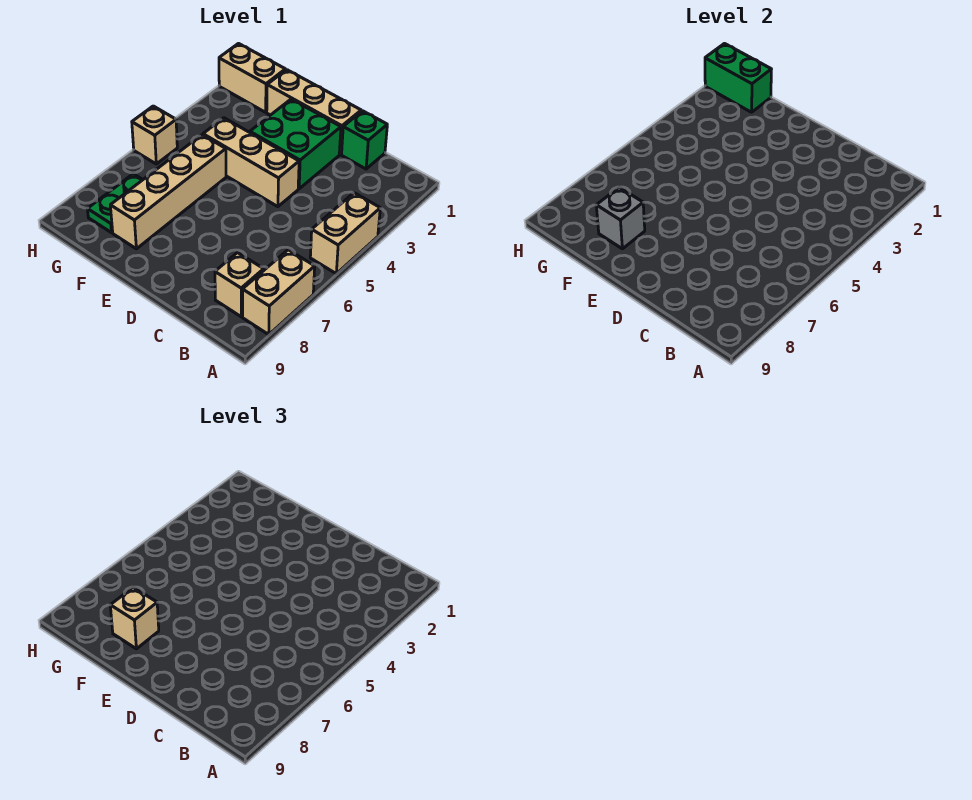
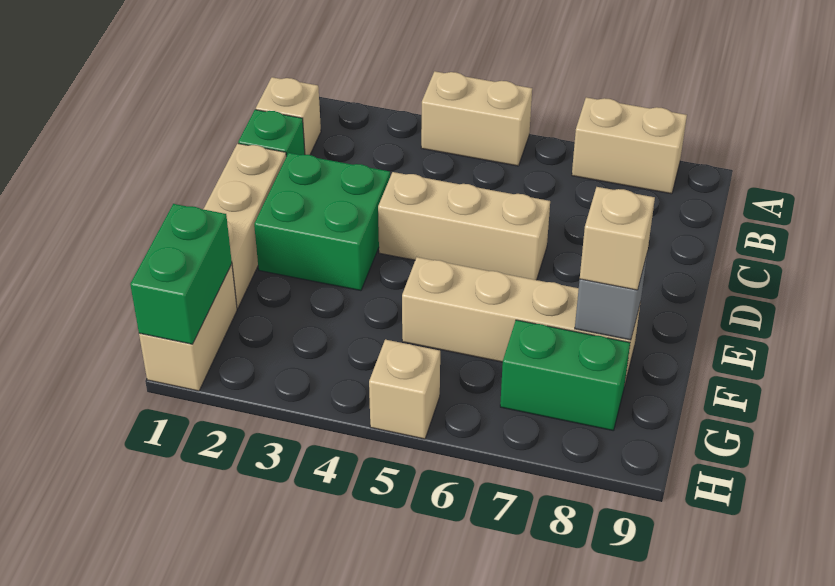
tan brick B8 level 1 -> tan brick B1 level 1
tan brick D4:F4 level 1 -> tan brick D4:D6 level 1
green plate G7:G8 level 1 -> green brick G7:G8 level 1

